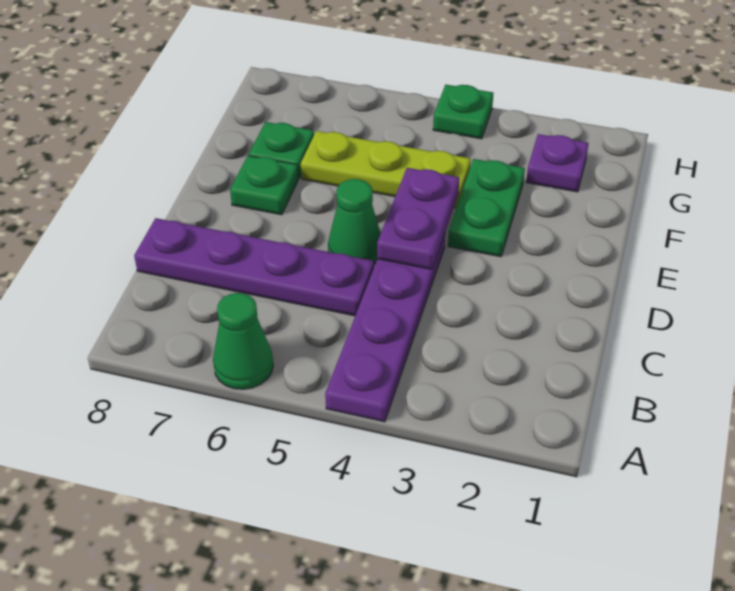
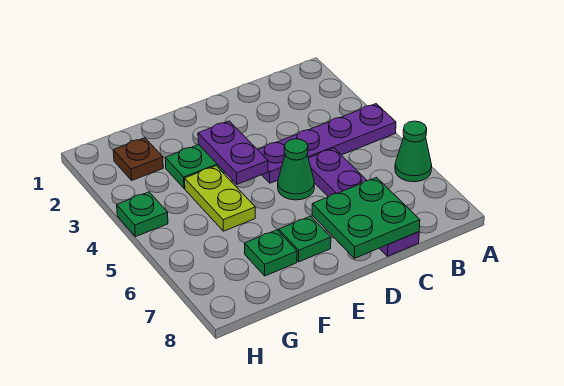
none -> green plate C7:D8 level 2
purple plate D4:E4 level 2 -> purple plate E3:E4 level 2
lime plate F4:F6 level 1 -> lime plate F4:F5 level 1
purple plate G2 level 1 -> brown plate G2 level 1

